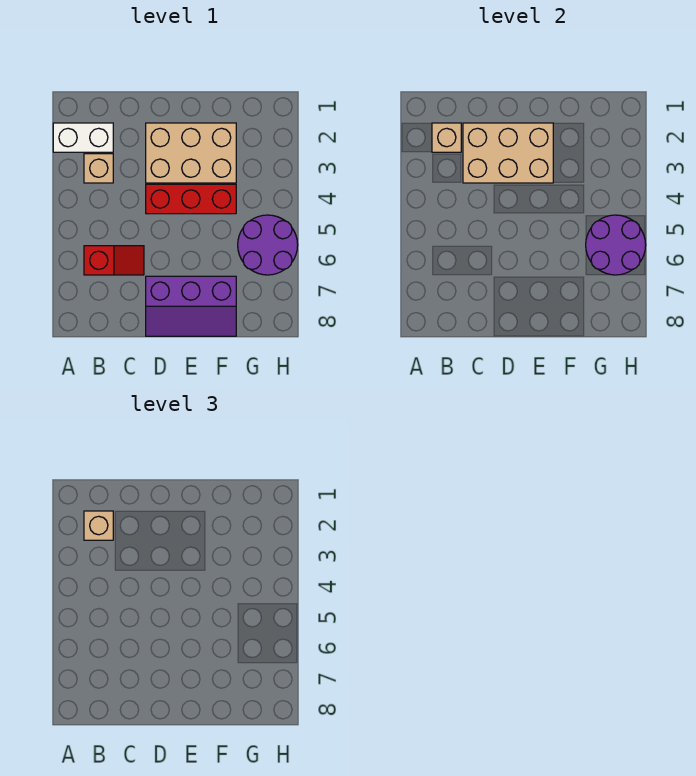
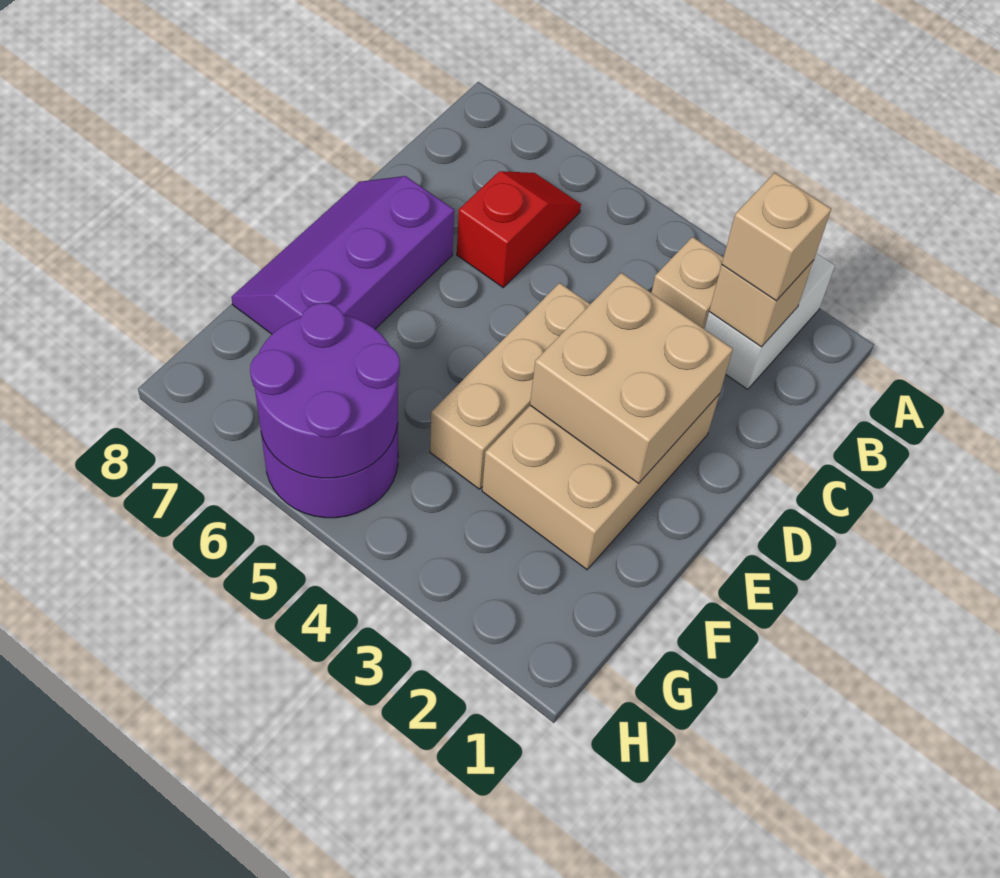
red slope B6:C6 level 1 top B -> red slope B6:C6 level 1 top C
tan brick C2:E3 level 2 -> tan brick D2:E3 level 2
red brick D4:F4 level 1 -> tan brick D4:F4 level 1

